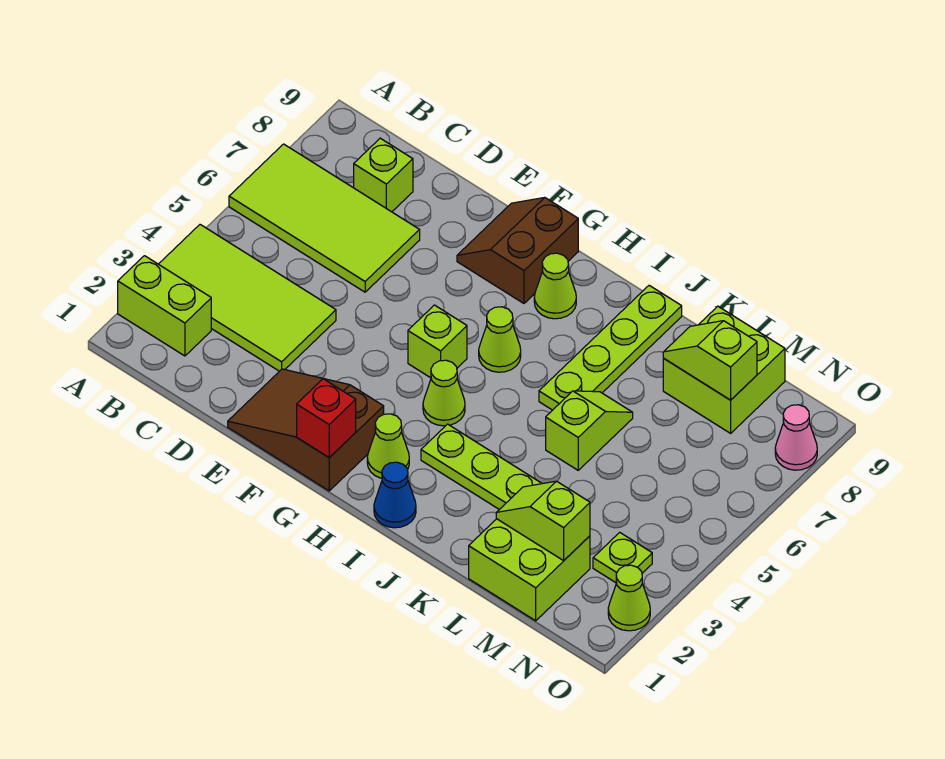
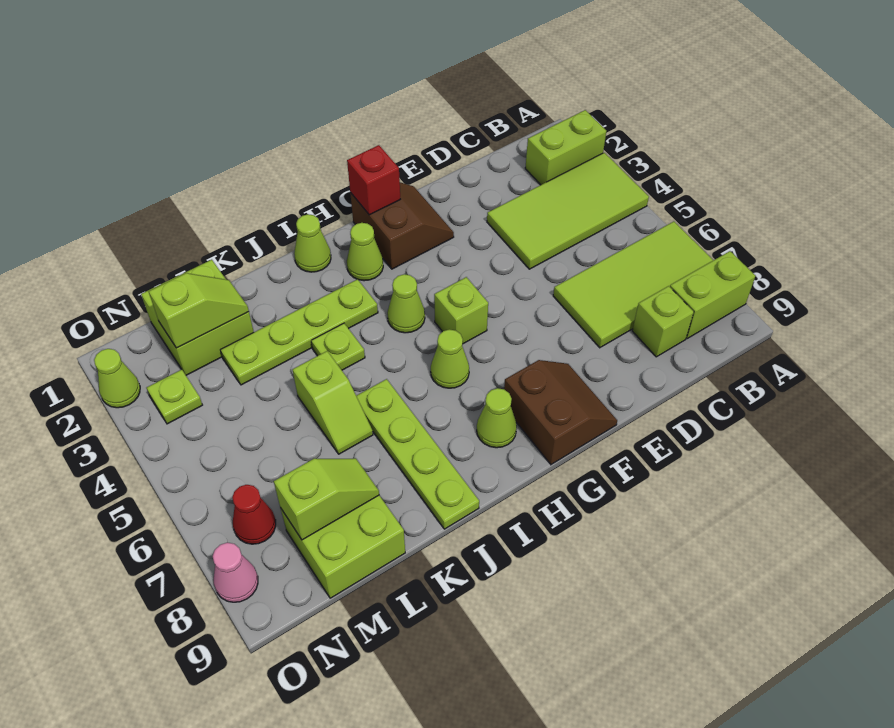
none -> lime brick A8:B8 level 1
brown slope E1:G2 level 1 top G -> brown slope F1:G2 level 1 top G
blue cone I1 level 1 -> lime cone I1 level 1
none -> lime plate J4 level 1
none -> red cone N7 level 1

